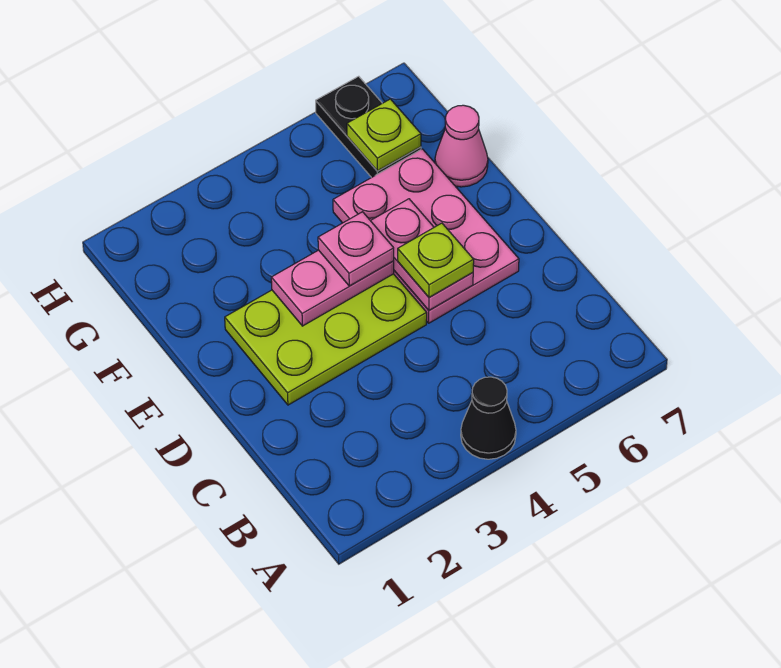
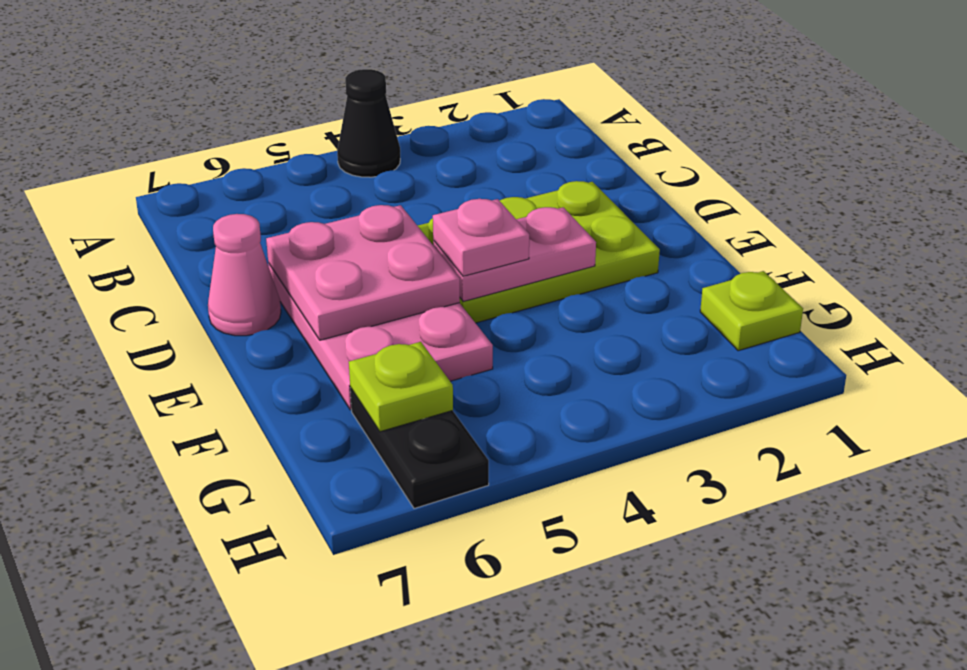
pink plate D5:E5 level 2 -> pink plate D5:E6 level 2
lime plate D5 level 3 -> lime plate G1 level 1
pink cone F7 level 1 -> pink cone D7 level 1

